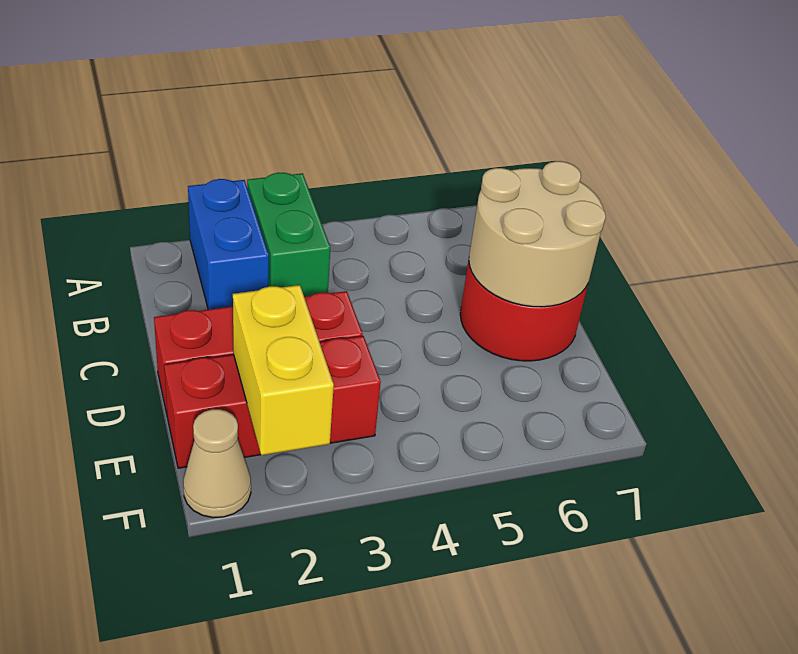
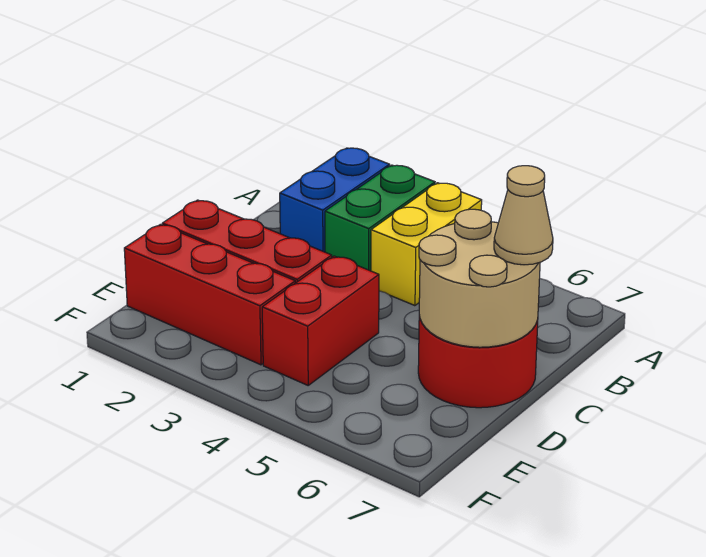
none -> red brick D4:E4 level 1
yellow brick E2:F2 level 2 -> yellow brick A4:B4 level 1
tan cone F1 level 1 -> tan cone C7 level 3

